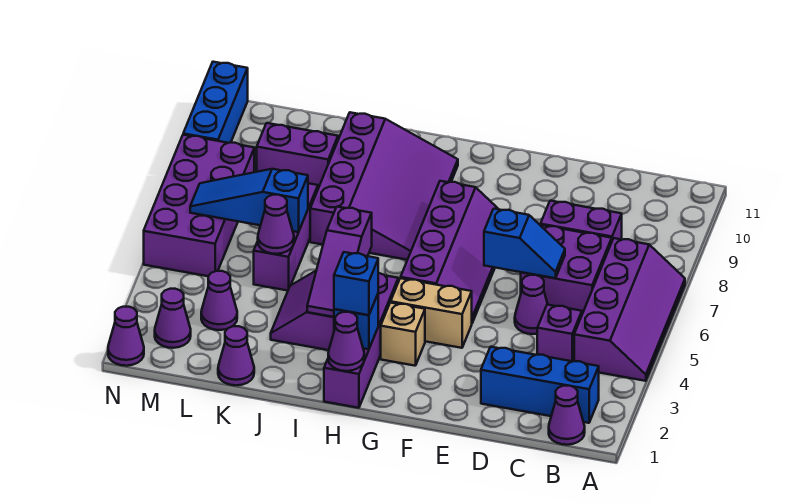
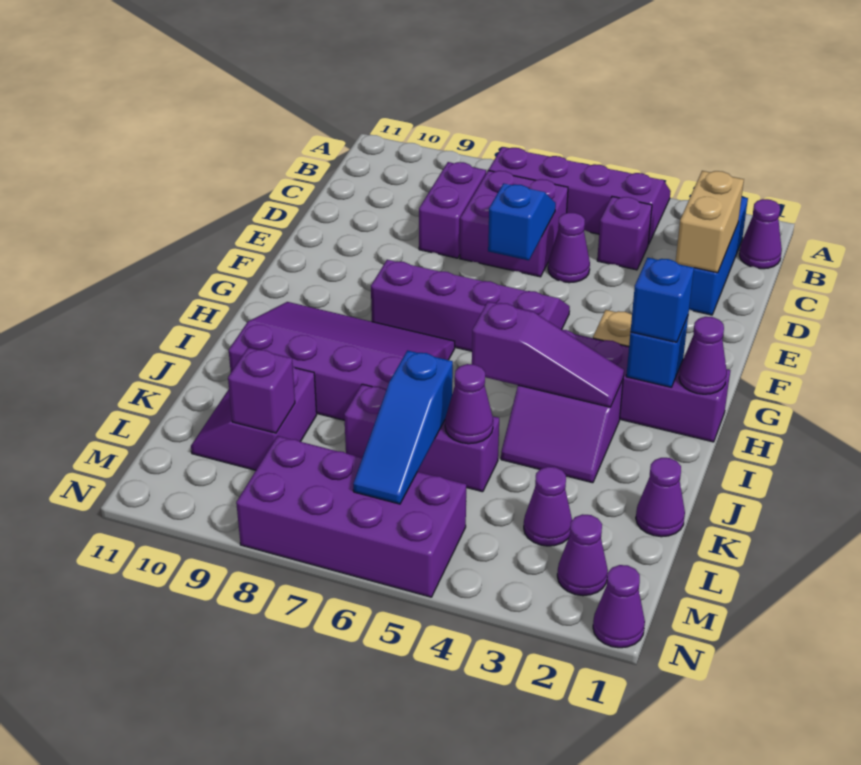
tan brick F4:G4 level 1 -> tan brick C2:D2 level 2
none -> purple brick L9 level 2
blue brick N9:N11 level 1 -> none

